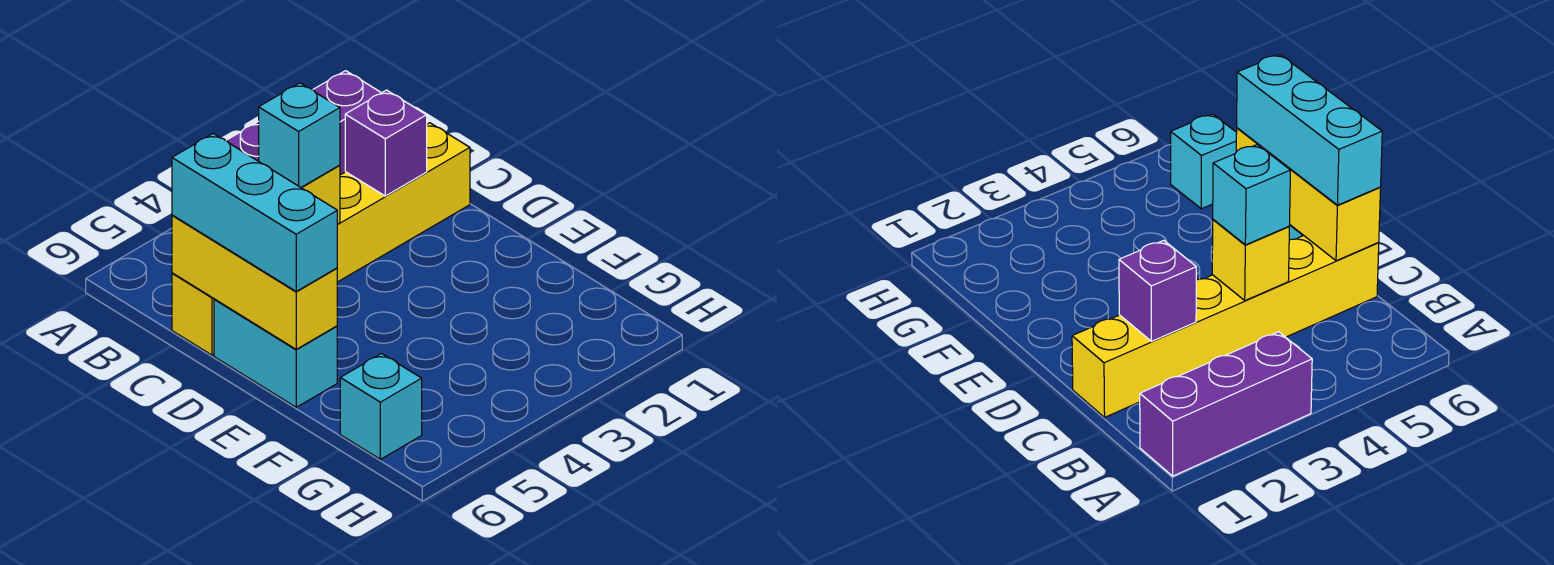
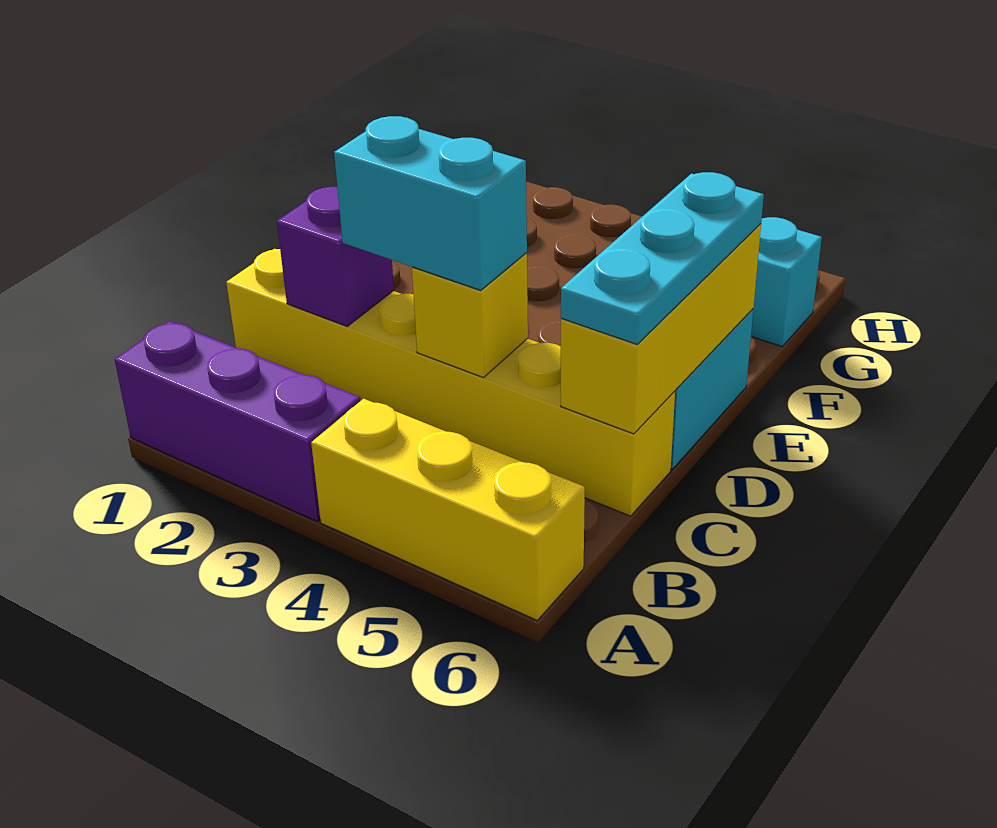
none -> yellow brick A4:A6 level 1
cyan brick C4 level 3 -> cyan brick C3:C4 level 3
cyan brick C6:E6 level 3 -> cyan plate C6:E6 level 3

